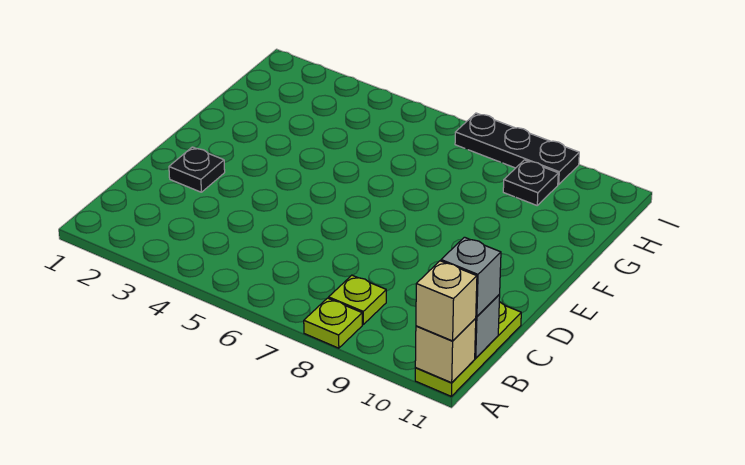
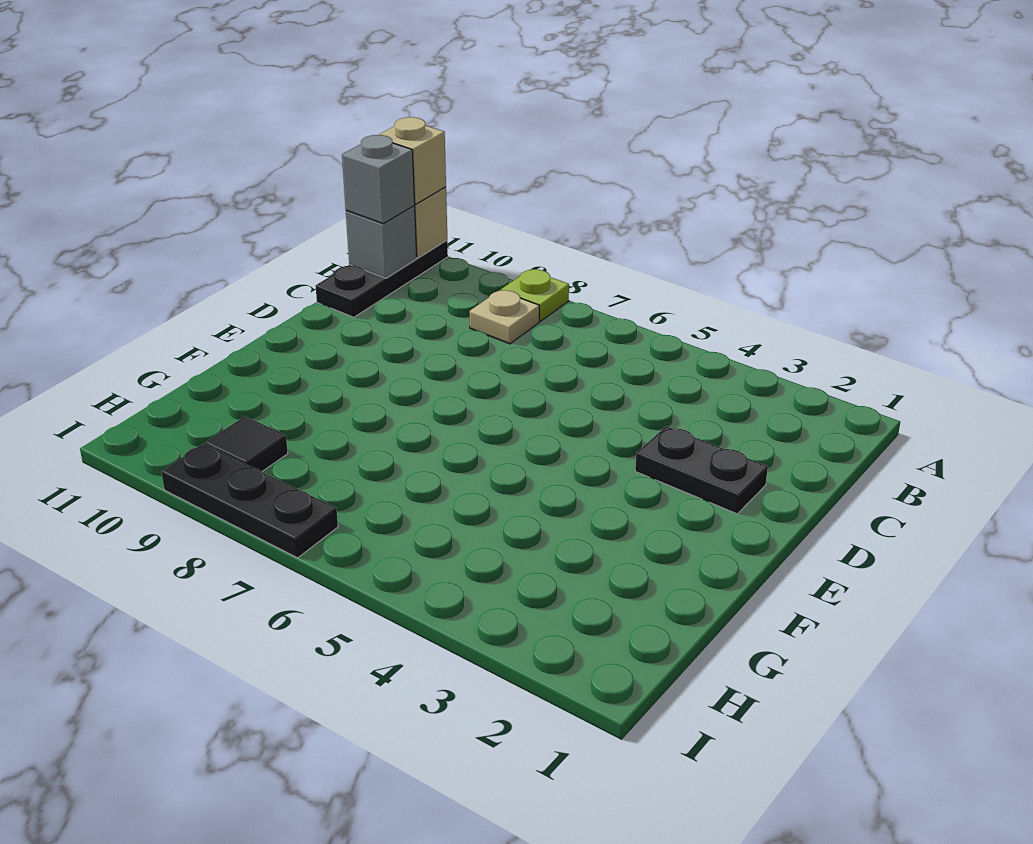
lime plate A11:C11 level 1 -> black plate A11:C11 level 1
lime plate B8 level 1 -> tan plate B8 level 1
black plate D2 level 1 -> black plate D2:D3 level 1
black plate H9 level 1 -> black tile H9 level 1

